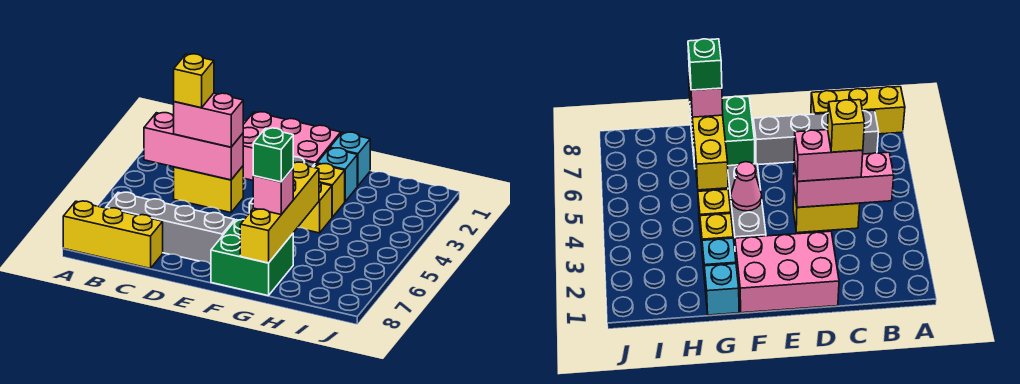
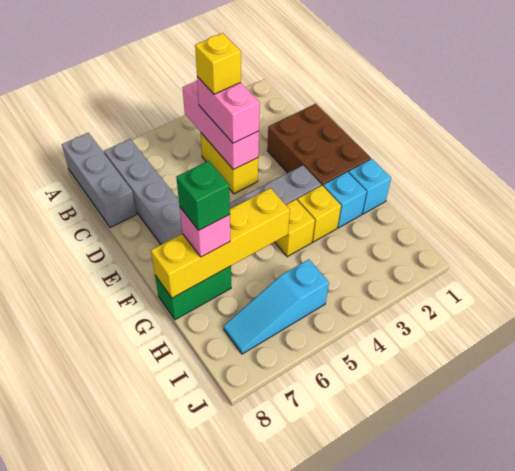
yellow brick A8:C8 level 1 -> grey brick A8:C8 level 1
pink brick D1:F2 level 1 -> brown brick D1:F2 level 1
pink cone F4 level 2 -> none
green brick F7:G8 level 1 -> green brick G7:G8 level 1
none -> cyan slope I5:I7 level 1 top 5

